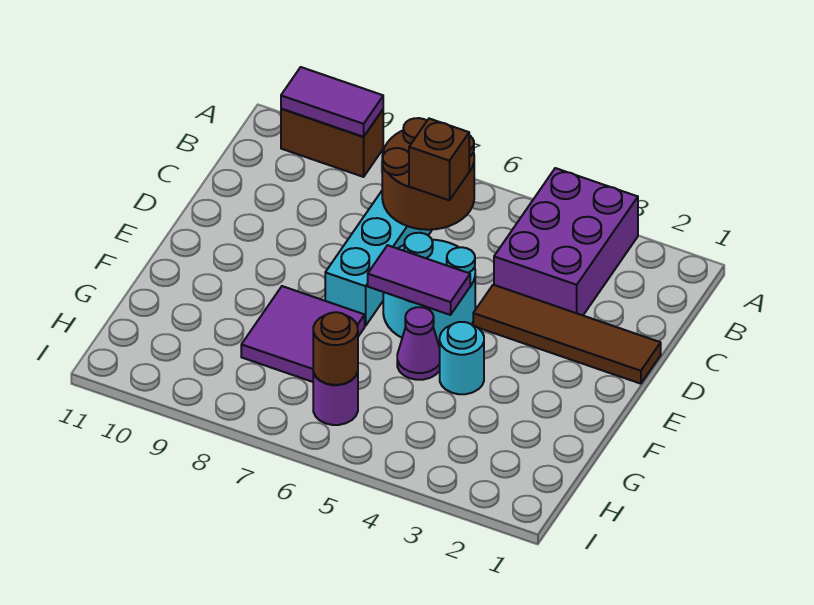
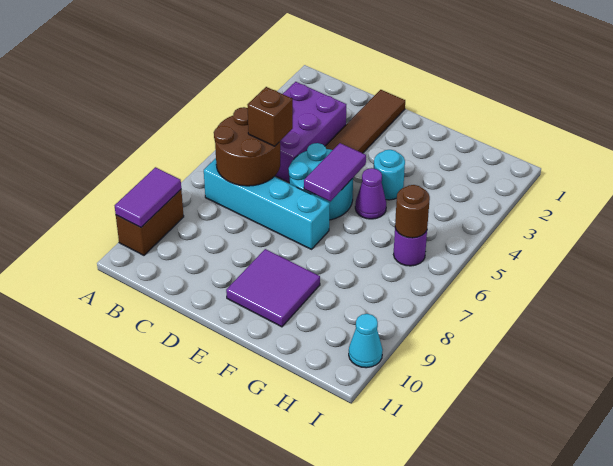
purple brick A3:C4 level 1 -> purple brick B3:C5 level 1
purple tile F7:G8 level 1 -> purple tile E9:F10 level 1
none -> cyan cone I10 level 1

